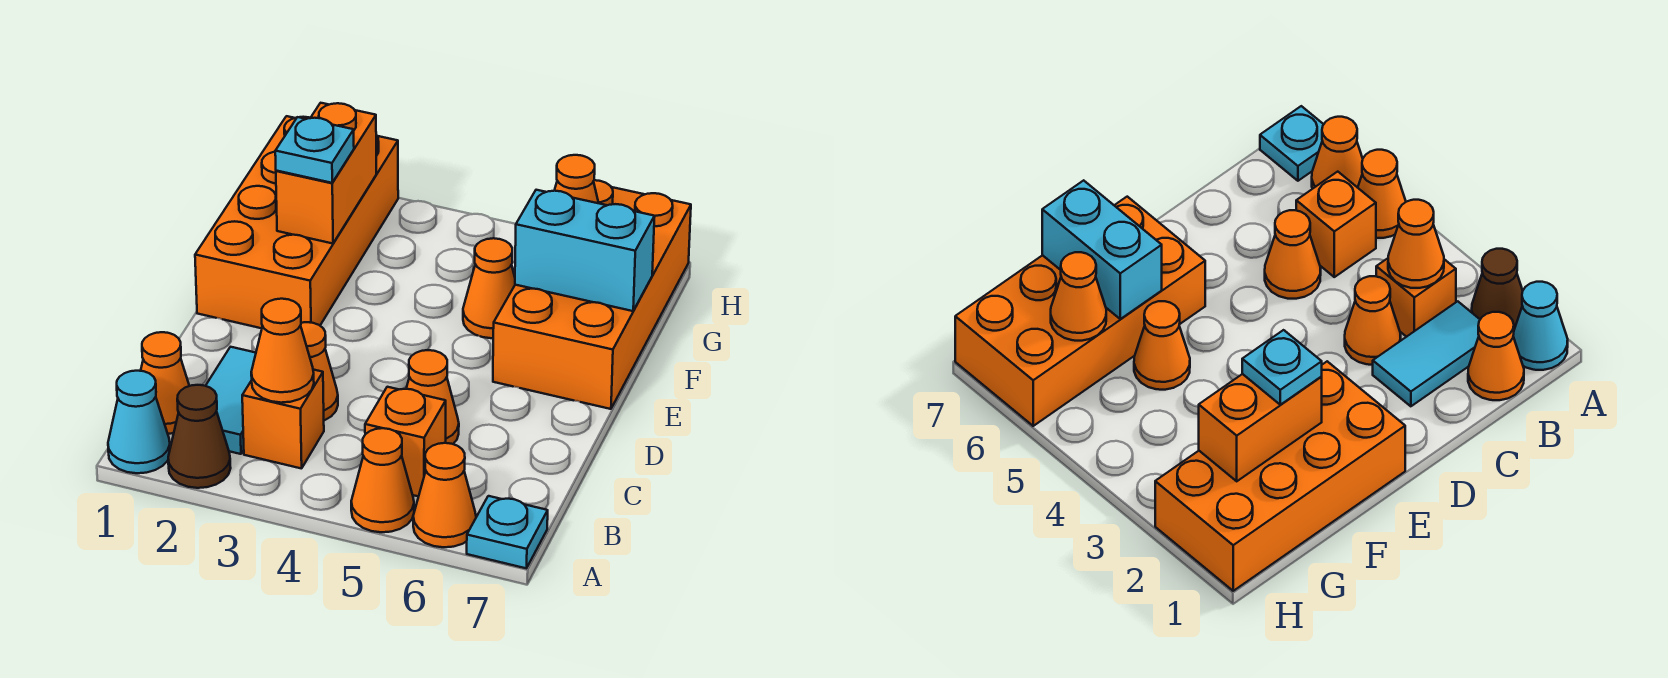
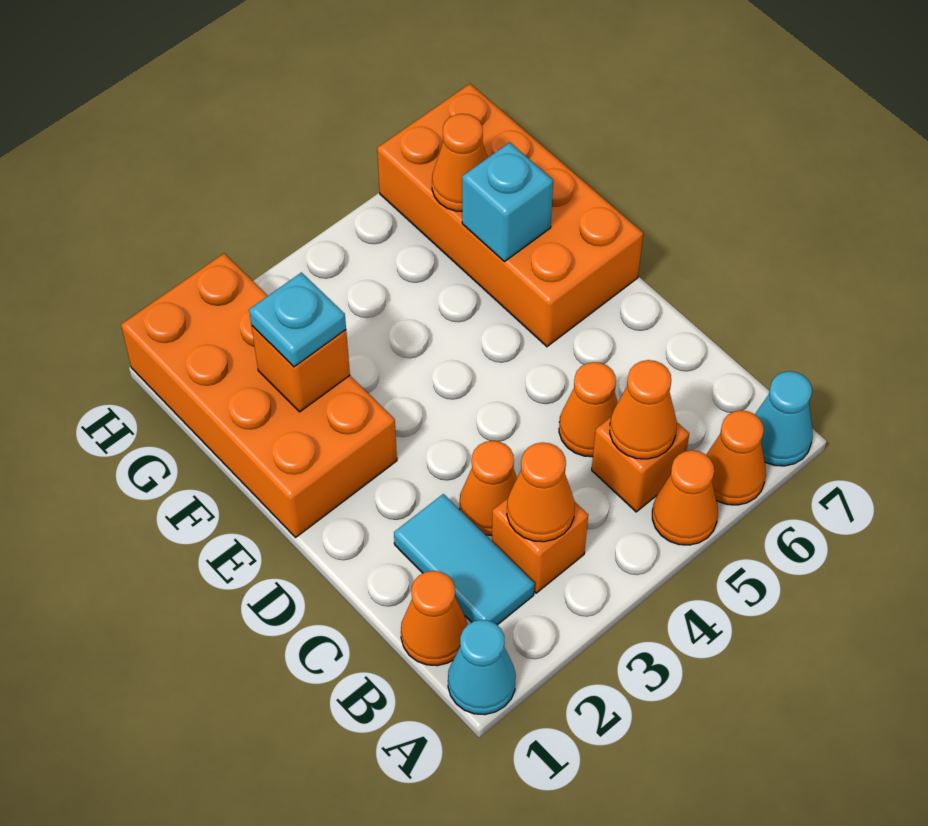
brown cone A2 level 1 -> none
cyan plate A7 level 1 -> cyan cone A7 level 1
orange brick F2:G2 level 2 -> orange brick F2 level 2
orange cone F5 level 1 -> orange cone B5 level 2
cyan brick F6:F7 level 2 -> cyan brick F6 level 2

